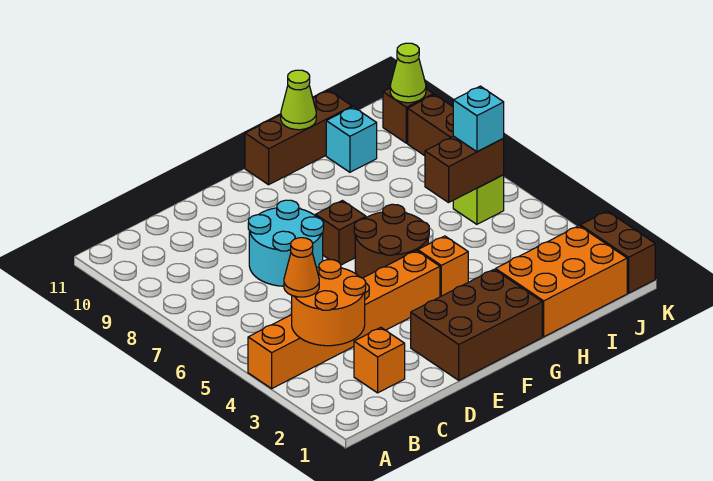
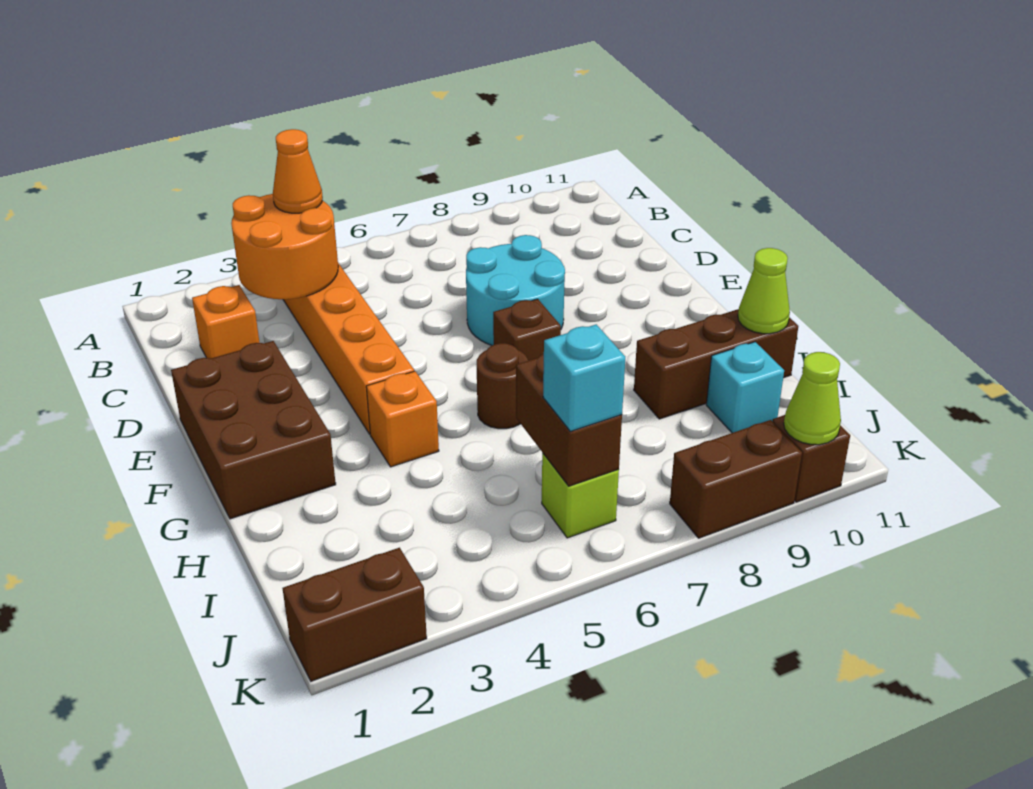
brown round brick F5:G6 level 1 -> brown round brick G6 level 1
brown brick G11:I11 level 1 -> brown brick H9:H11 level 1
orange brick H1:J2 level 1 -> none

